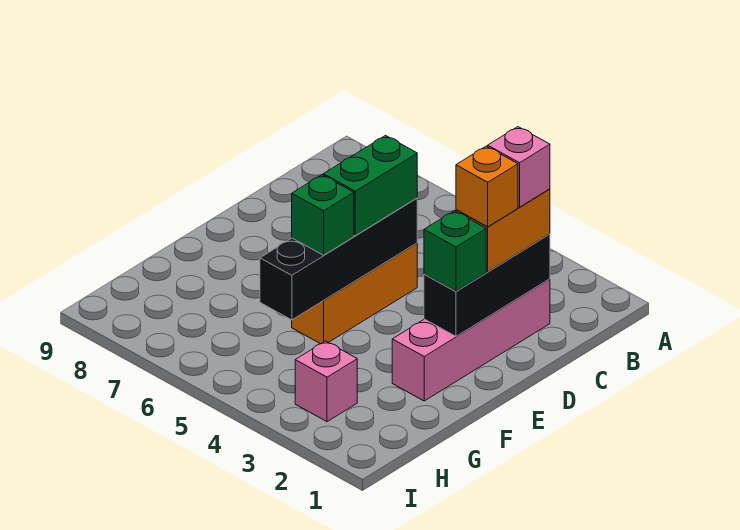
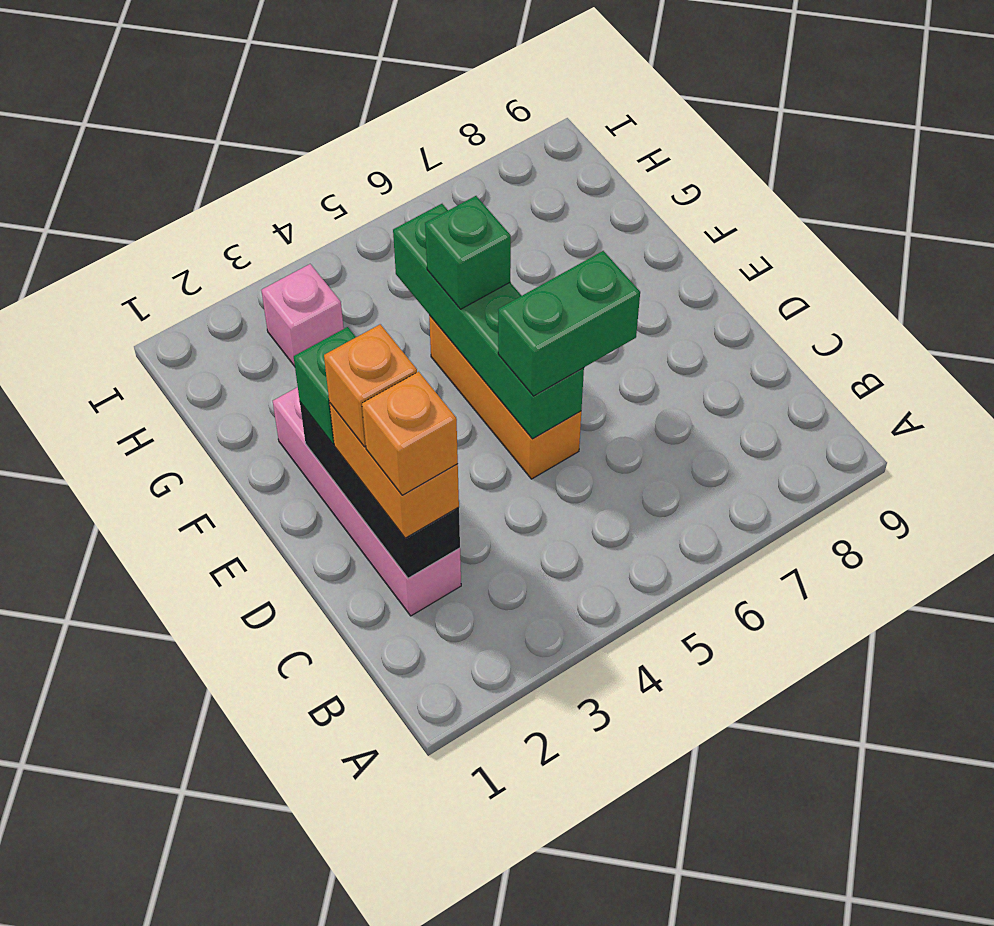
pink brick C2 level 4 -> orange brick C2 level 4
black brick D5:G5 level 2 -> green brick D5:G5 level 2
green brick D5:E5 level 3 -> green brick D5:D6 level 3

